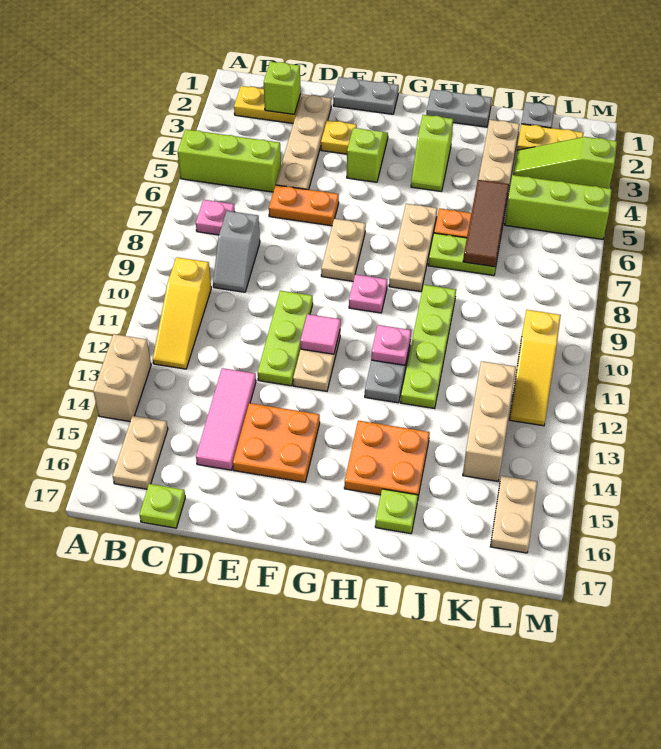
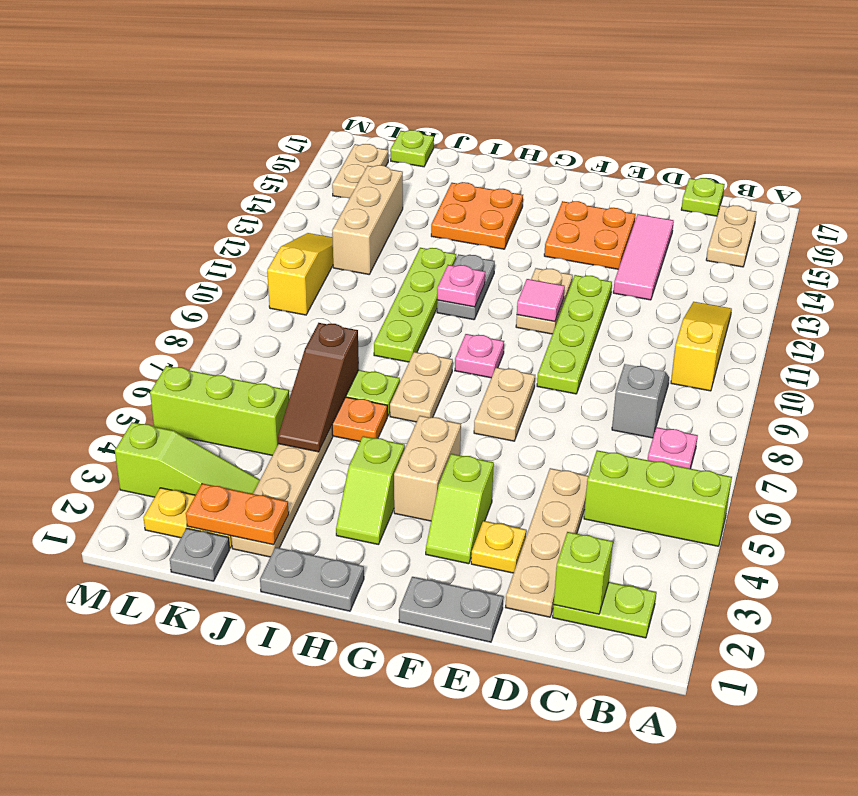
tan brick A13:A14 level 1 -> tan brick G4:G5 level 1
yellow plate B2:C2 level 1 -> lime plate B2:C2 level 1
orange plate D6:E6 level 1 -> orange plate J2:K2 level 2
lime plate E10:E12 level 1 -> lime plate E9:E12 level 1
lime slope H3:H4 level 1 top 3 -> lime slope H3:H4 level 1 top 4
tan plate H6:H8 level 1 -> tan plate H7:H8 level 1
lime plate I16 level 1 -> lime plate K17 level 1
brown tile J5:J7 level 2 -> brown slope J5:J7 level 2 top 7

